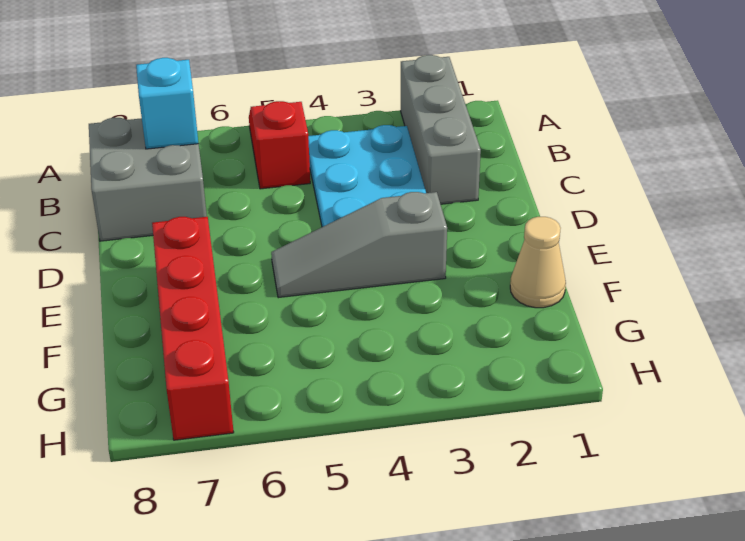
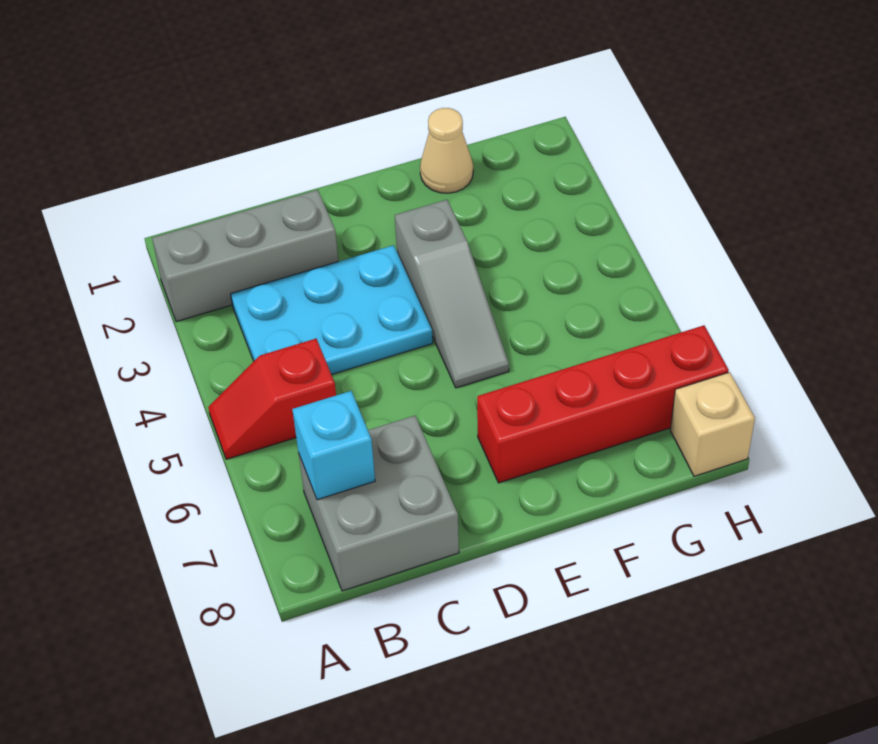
none -> tan brick H8 level 1

